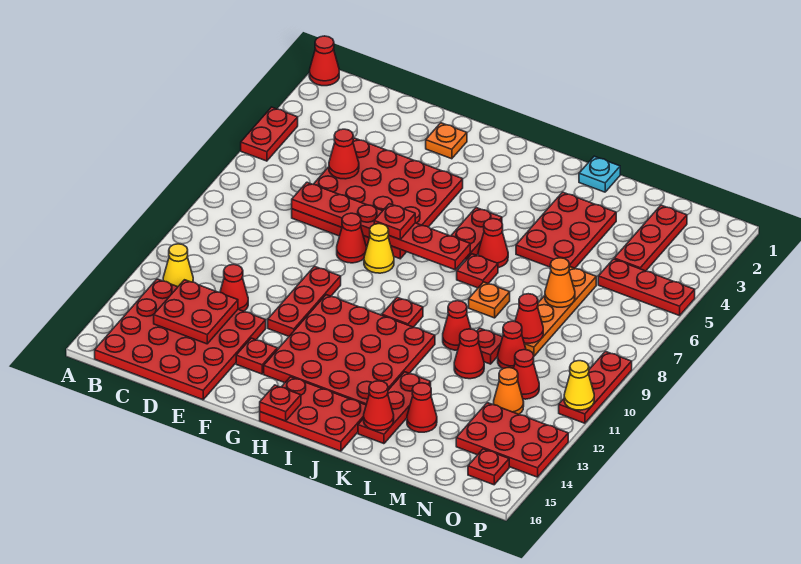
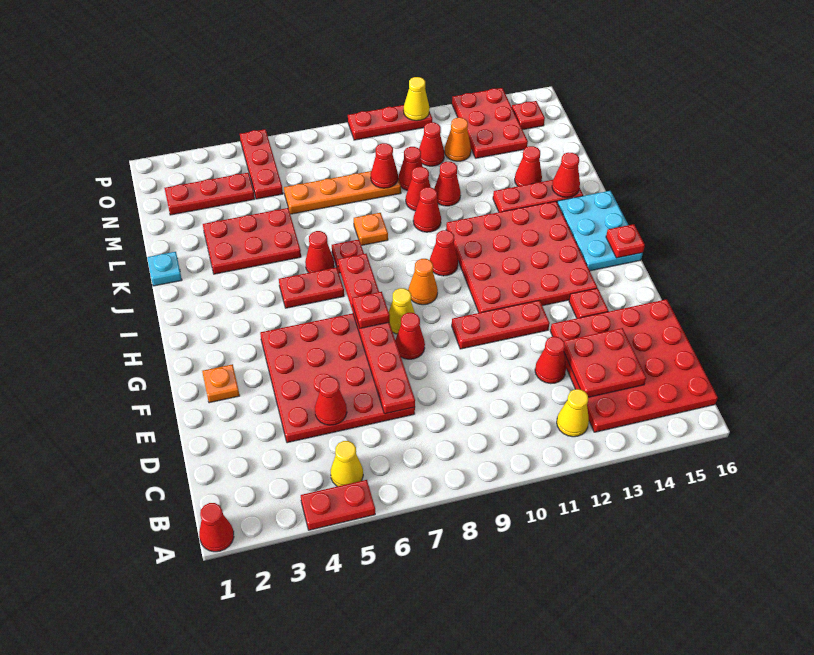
none -> yellow cone B5 level 1
red plate H15:J16 level 1 -> cyan plate H15:J16 level 1
red plate I10 level 1 -> red cone I10 level 1
red plate L10 level 1 -> red cone L10 level 1
orange cone M7 level 2 -> orange cone H9 level 1

